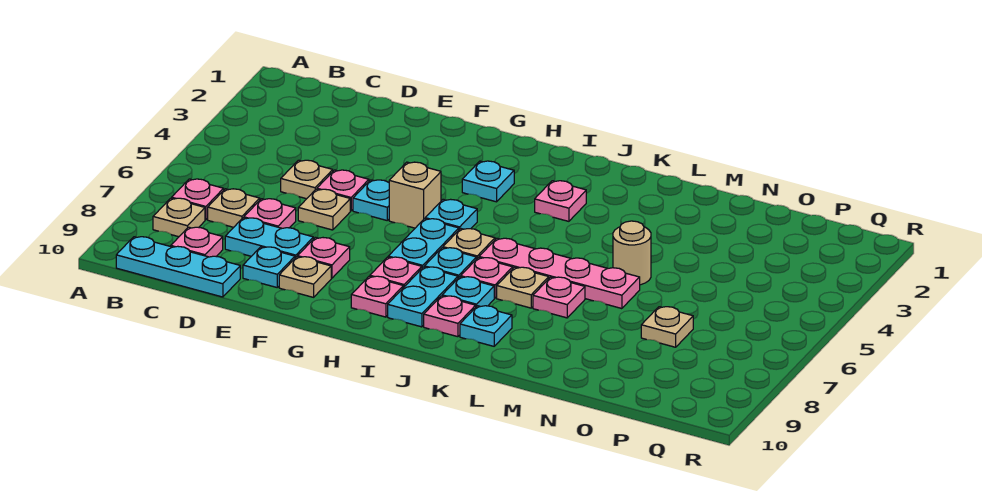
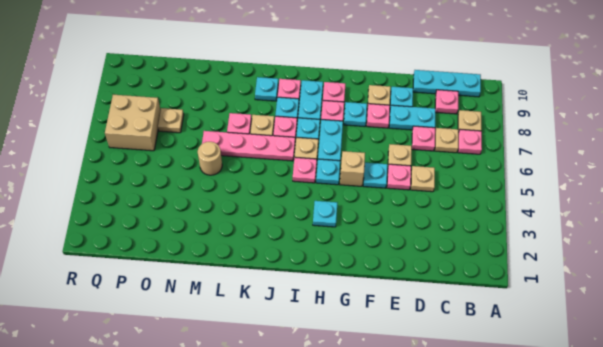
none -> cyan plate G8 level 1
pink plate J3 level 1 -> pink plate I5 level 1
none -> tan brick P6:Q7 level 1

